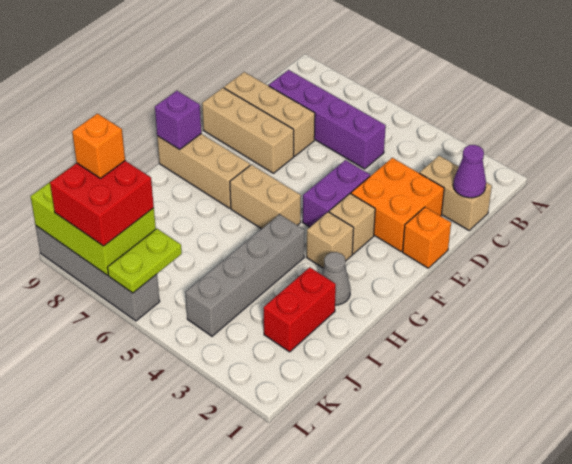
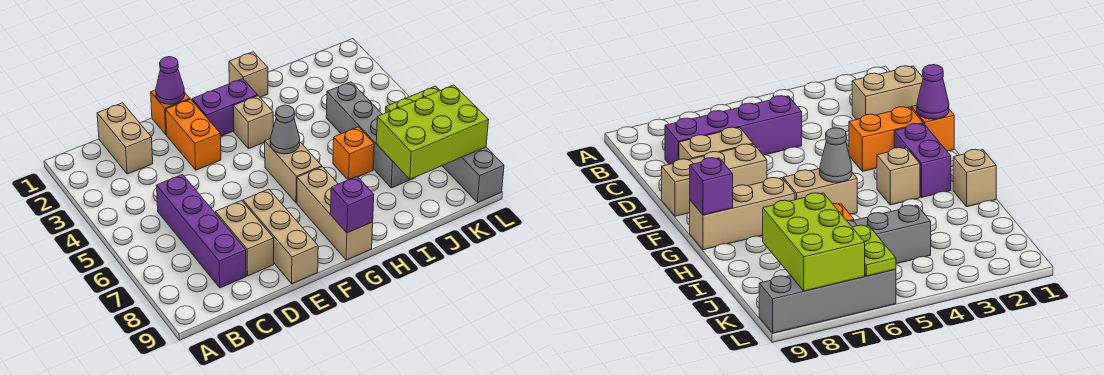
purple cone C1 level 2 -> purple cone E1 level 2
orange brick D2:E3 level 1 -> orange brick E2:E3 level 1
tan brick D7:D9 level 1 -> tan brick D7:D8 level 1
purple brick E4:F4 level 1 -> purple brick F2:G2 level 1
tan brick F3 level 1 -> tan brick H1 level 1
grey cone H2 level 1 -> grey cone G5 level 2
grey brick H4:K4 level 1 -> grey brick J4:J7 level 1
red brick I2:J2 level 1 -> none
lime brick K7:L9 level 2 -> lime brick J7:L8 level 2
red brick K7:L8 level 3 -> none
orange brick K8 level 4 -> orange brick I6 level 1

